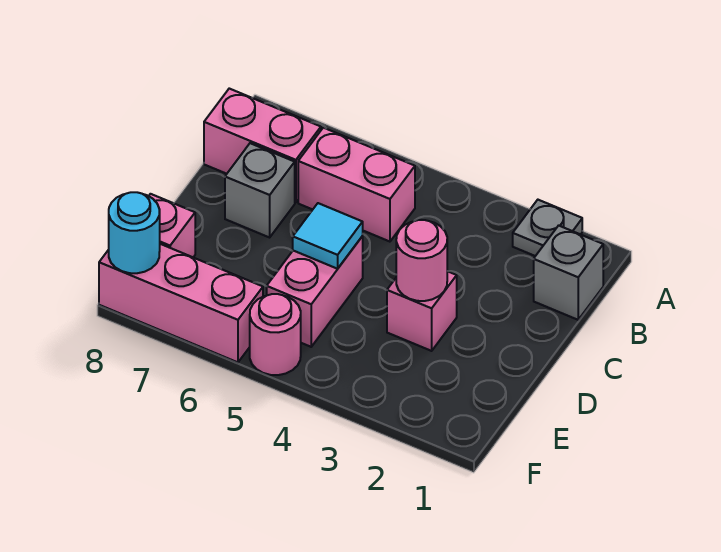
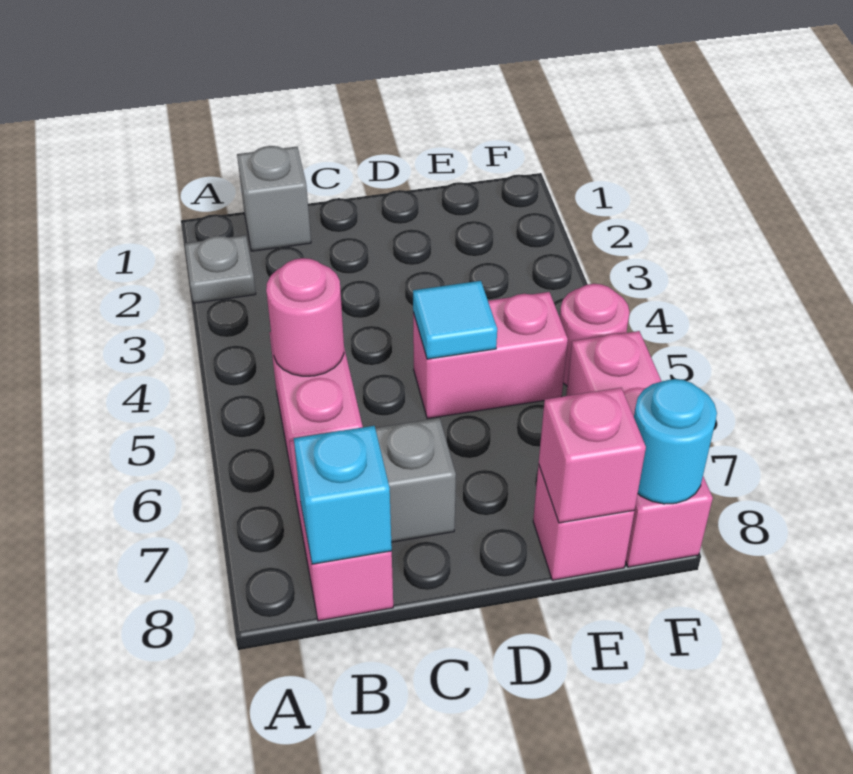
none -> cyan brick B8 level 2
pink brick D3 level 1 -> pink brick E8 level 2
pink round brick D3 level 2 -> pink round brick B5 level 2

